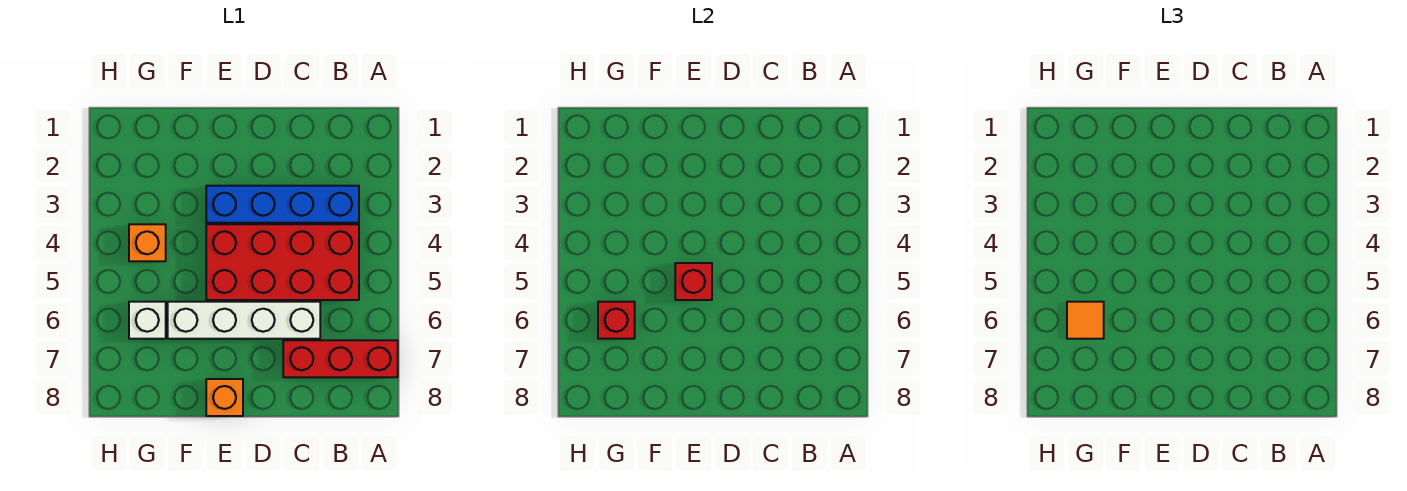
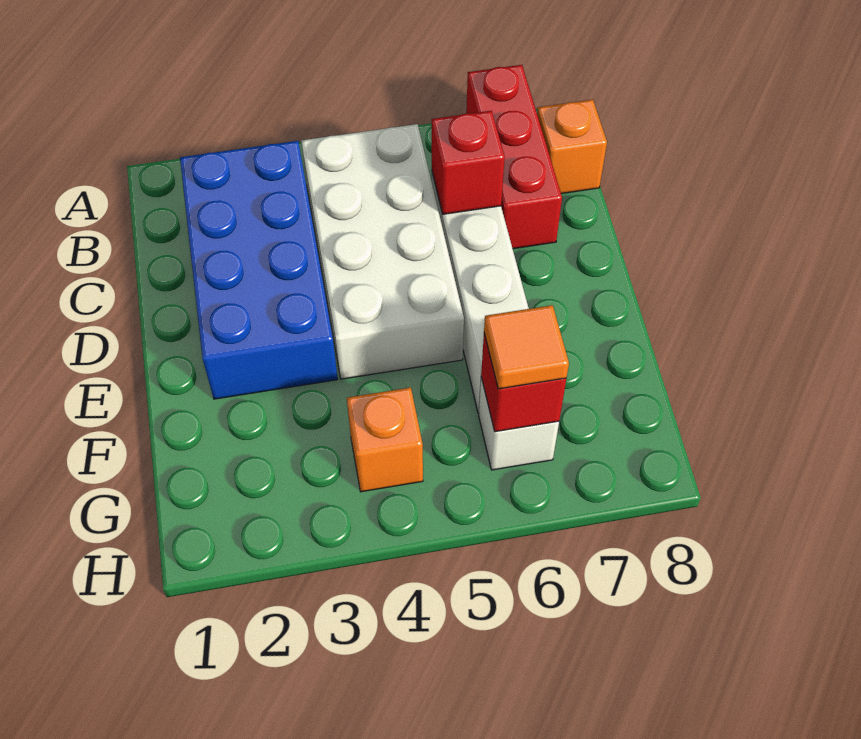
blue brick B3:E3 level 1 -> blue brick B2:E3 level 1
red brick B4:E5 level 1 -> white brick B4:E5 level 1
red brick E5 level 2 -> red brick C6 level 2
orange brick E8 level 1 -> orange brick B8 level 1

